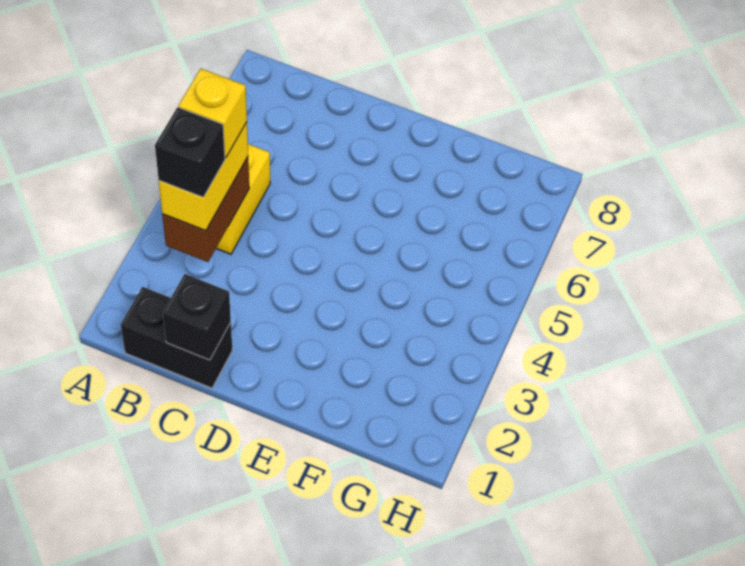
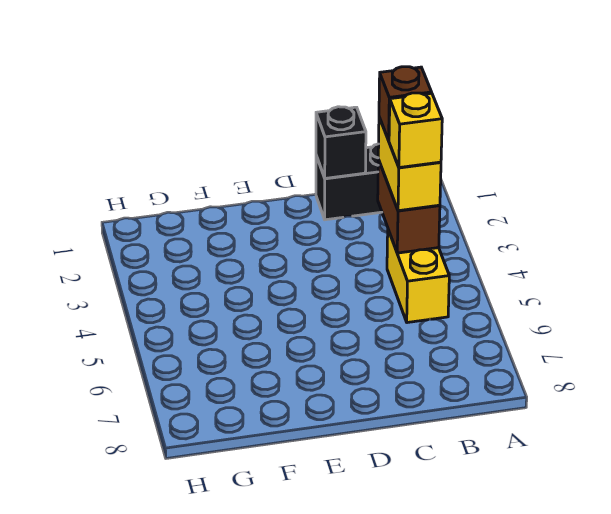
black brick B3 level 4 -> brown brick B3 level 4

